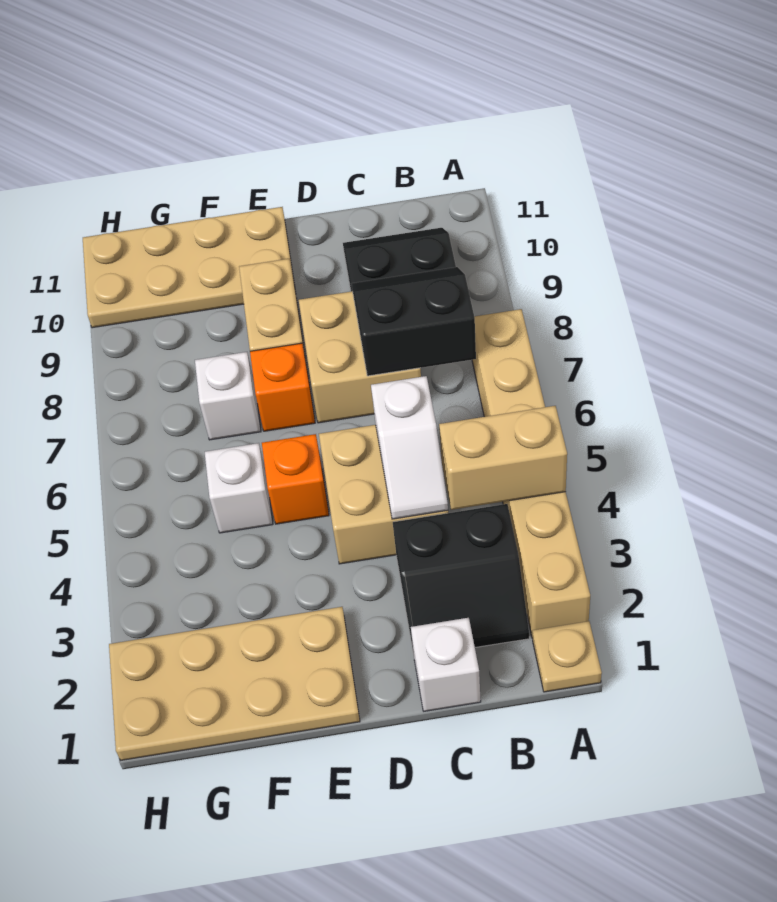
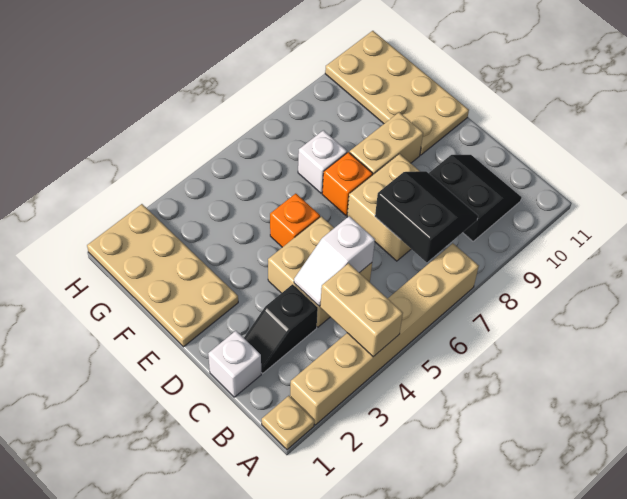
black slope B2:C3 level 1 top 3 -> black slope C2:C3 level 1 top 3
white brick F5 level 1 -> none

